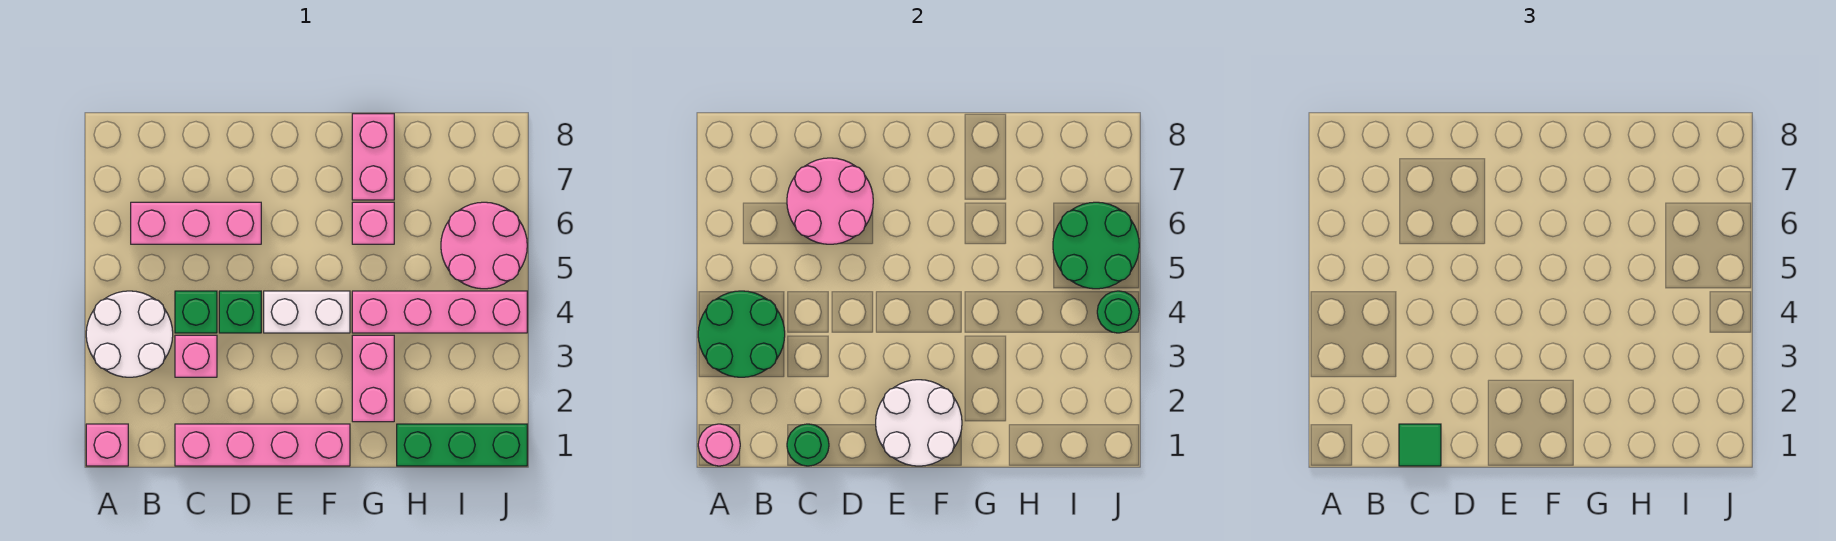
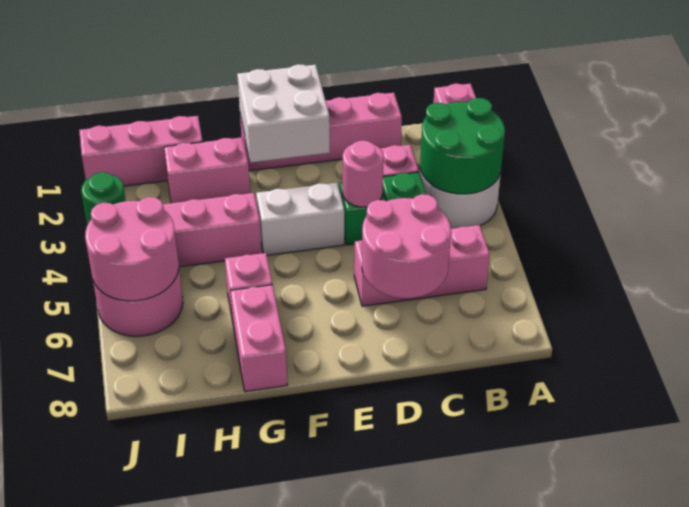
pink round brick A1 level 2 -> pink round brick D4 level 2
green round brick C1 level 2 -> none
green tile C1 level 3 -> none
white round brick E1:F2 level 2 -> white brick E1:F2 level 2
pink brick G2:G3 level 1 -> pink brick G2:H2 level 1
green brick H1:J1 level 1 -> pink brick H1:J1 level 1
green round brick I5:J6 level 2 -> pink round brick I5:J6 level 2

